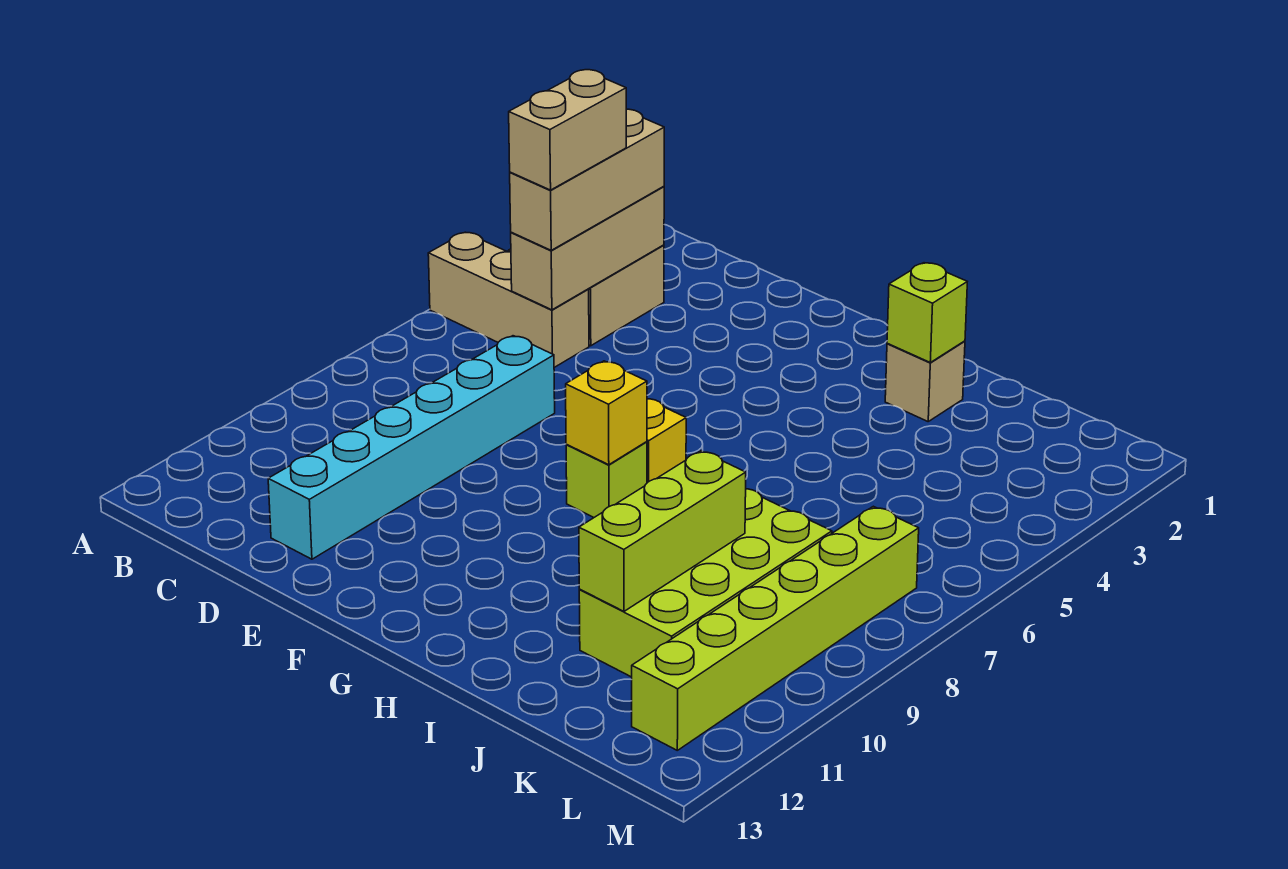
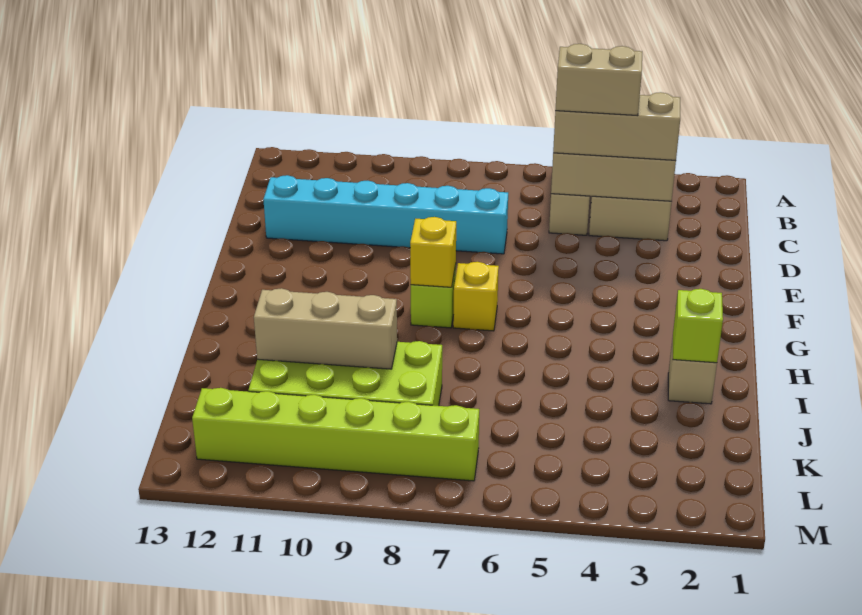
lime brick J9:J11 level 2 -> tan brick J9:J11 level 2

